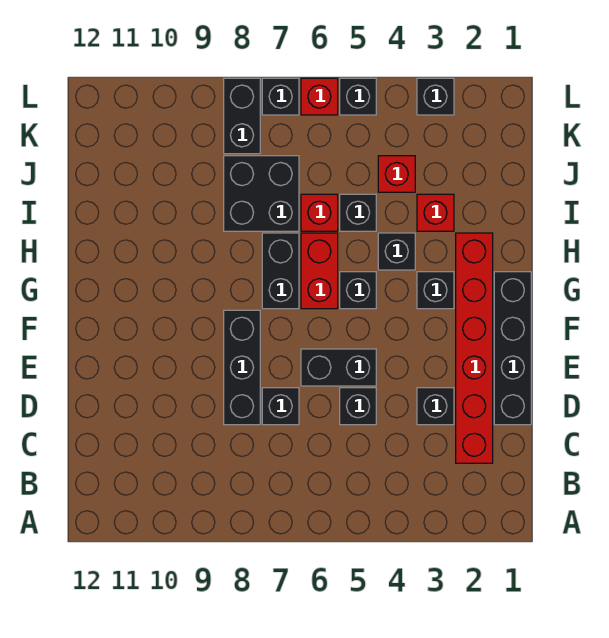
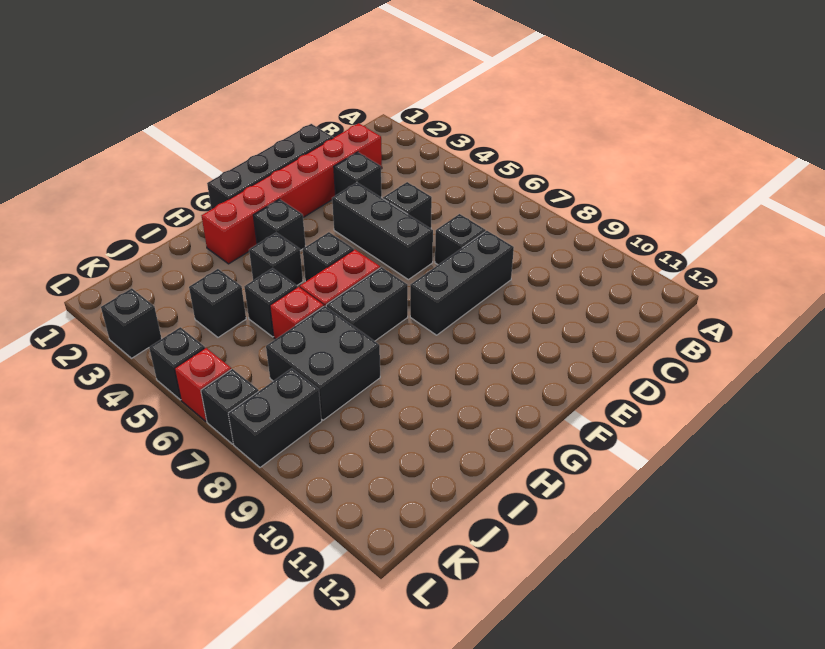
black brick E5:E6 level 1 -> black brick E4:E6 level 1
red brick I3 level 1 -> none
red brick J4 level 1 -> black brick J4 level 1

